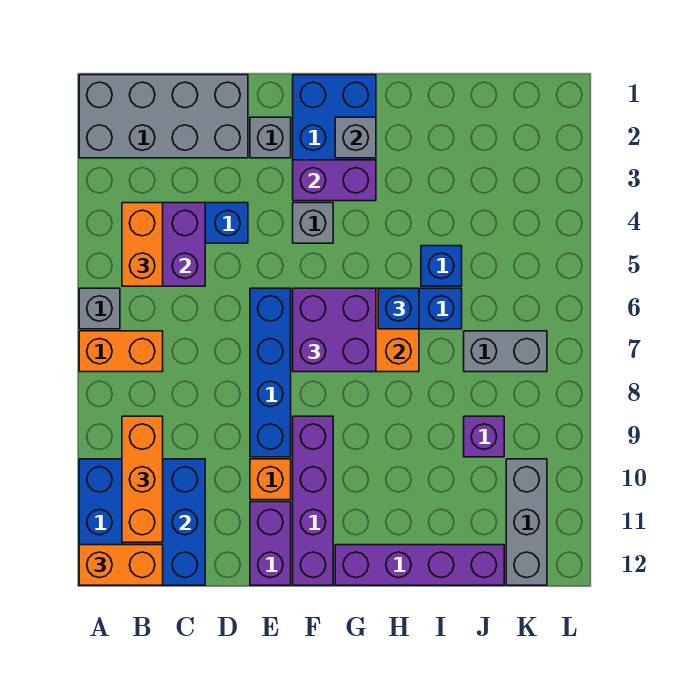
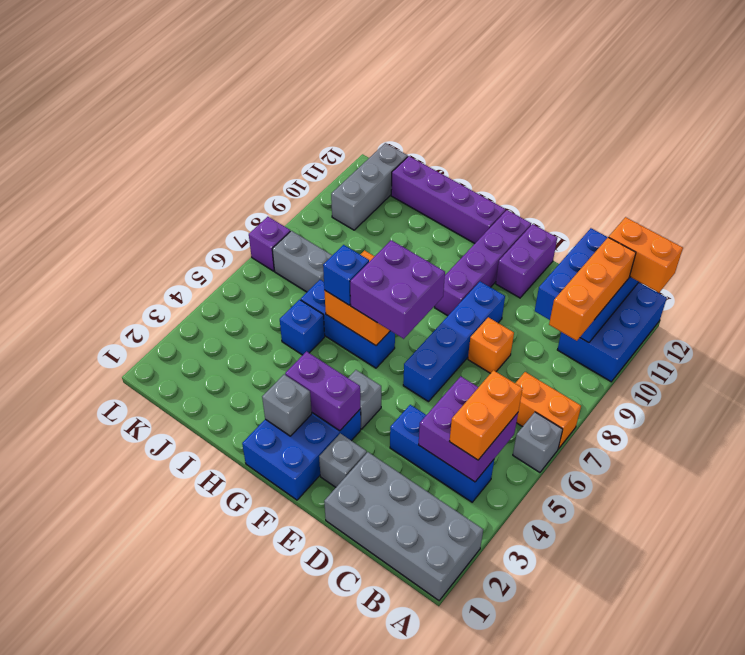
orange brick E10 level 1 -> orange brick D8 level 1
purple brick J9 level 1 -> purple brick L7 level 1

